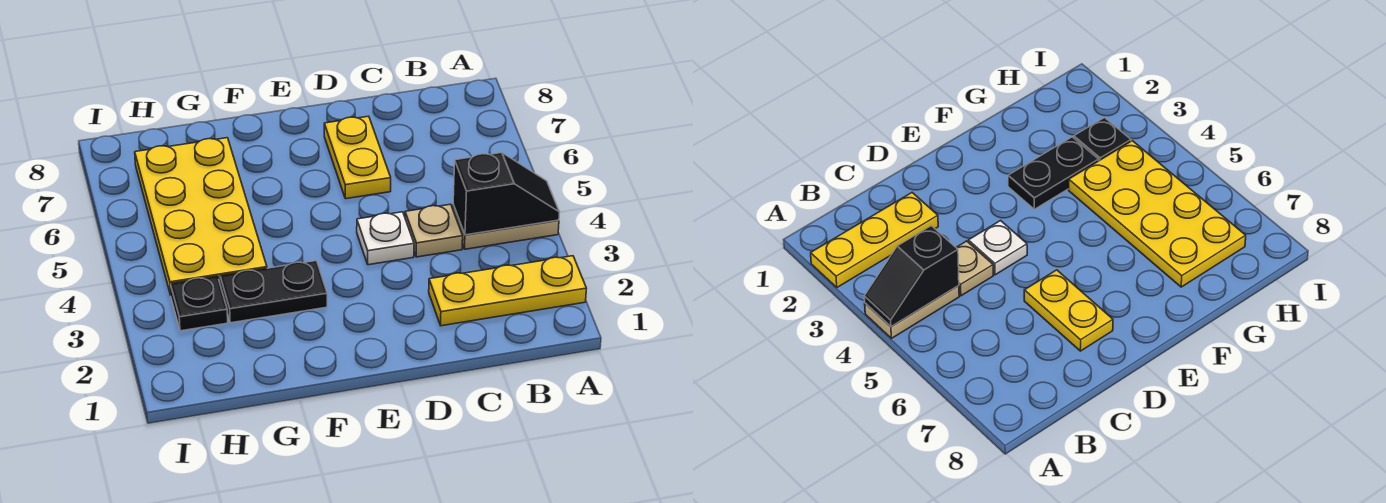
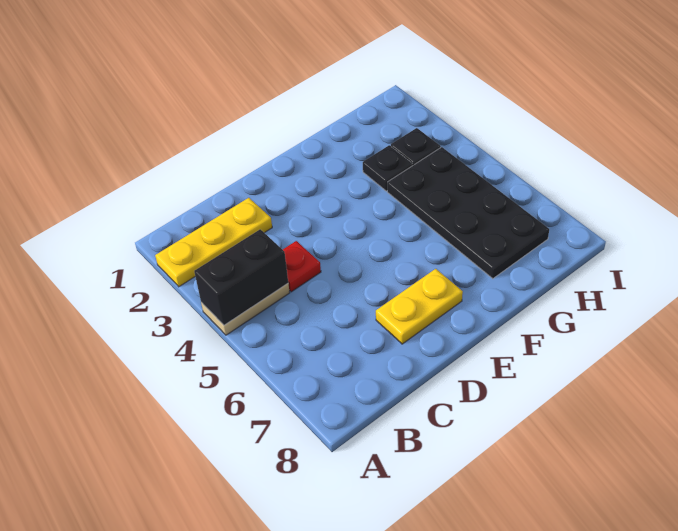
black slope A4:B4 level 2 top B -> black brick A4:B4 level 2
tan plate C4 level 1 -> red plate C4 level 1
white plate D4 level 1 -> none
yellow plate D6:D7 level 1 -> yellow plate D7:E7 level 1
black plate F3:G3 level 1 -> black plate G3 level 1
yellow plate G4:H7 level 1 -> black plate G4:H7 level 1

